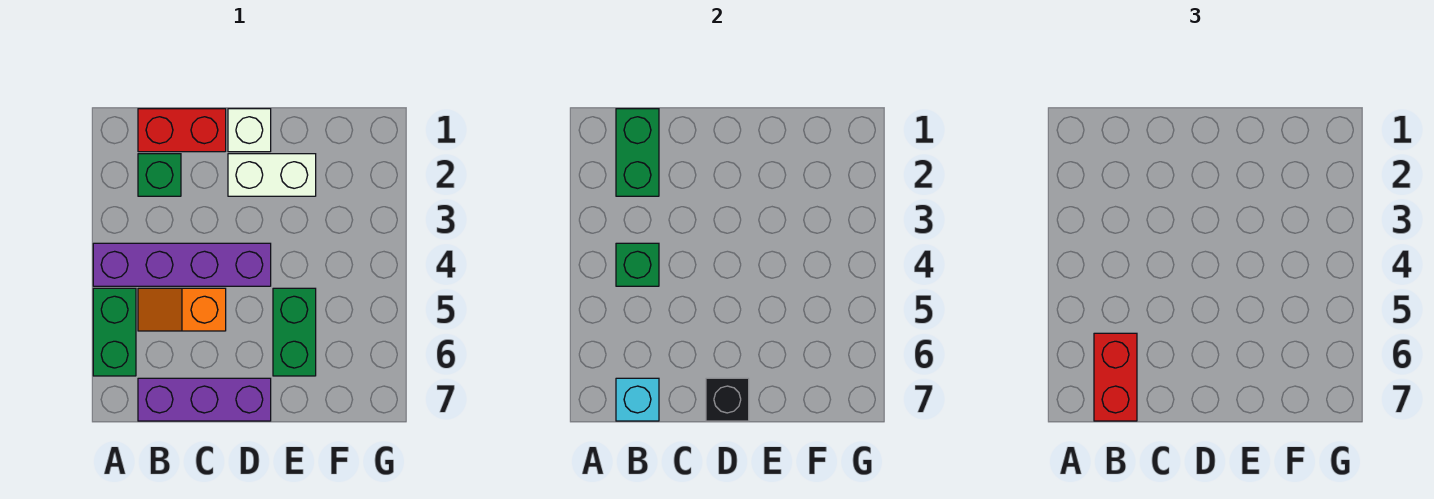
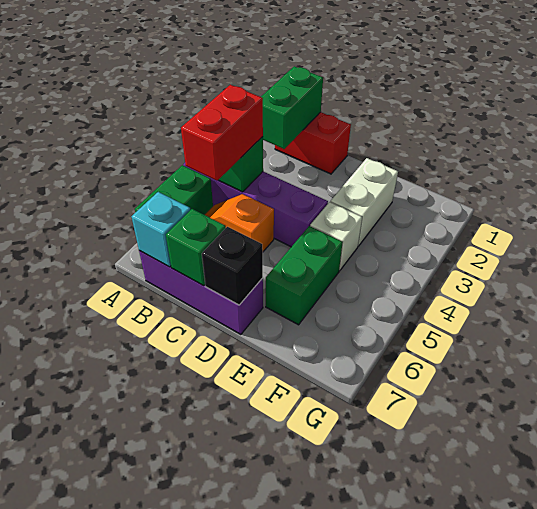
green brick B2 level 1 -> green brick C7 level 2
red brick B6:B7 level 3 -> red brick B4:B5 level 3
white brick D1 level 1 -> white brick E4 level 1
white brick D2:E2 level 1 -> white brick E2:E3 level 1

